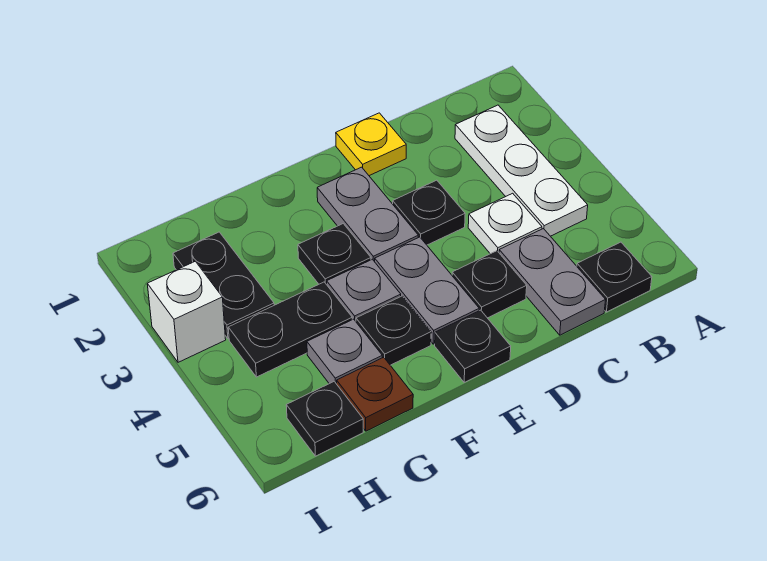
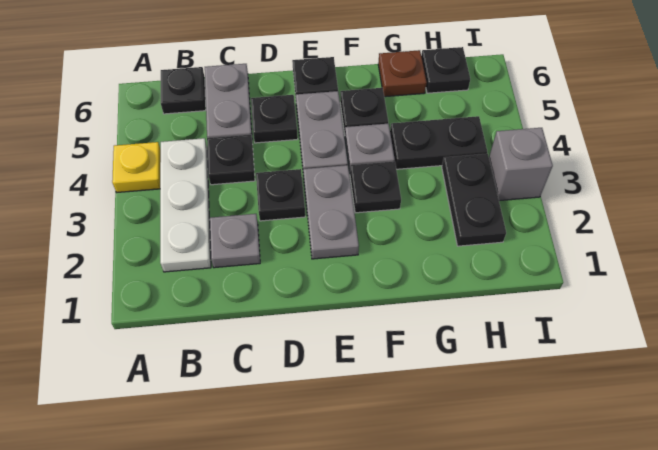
white plate C4 level 1 -> black plate C4 level 1
yellow plate D1 level 1 -> yellow plate A4 level 1
grey plate G5 level 1 -> grey plate C2 level 1
white brick I3 level 1 -> grey brick I3 level 1

